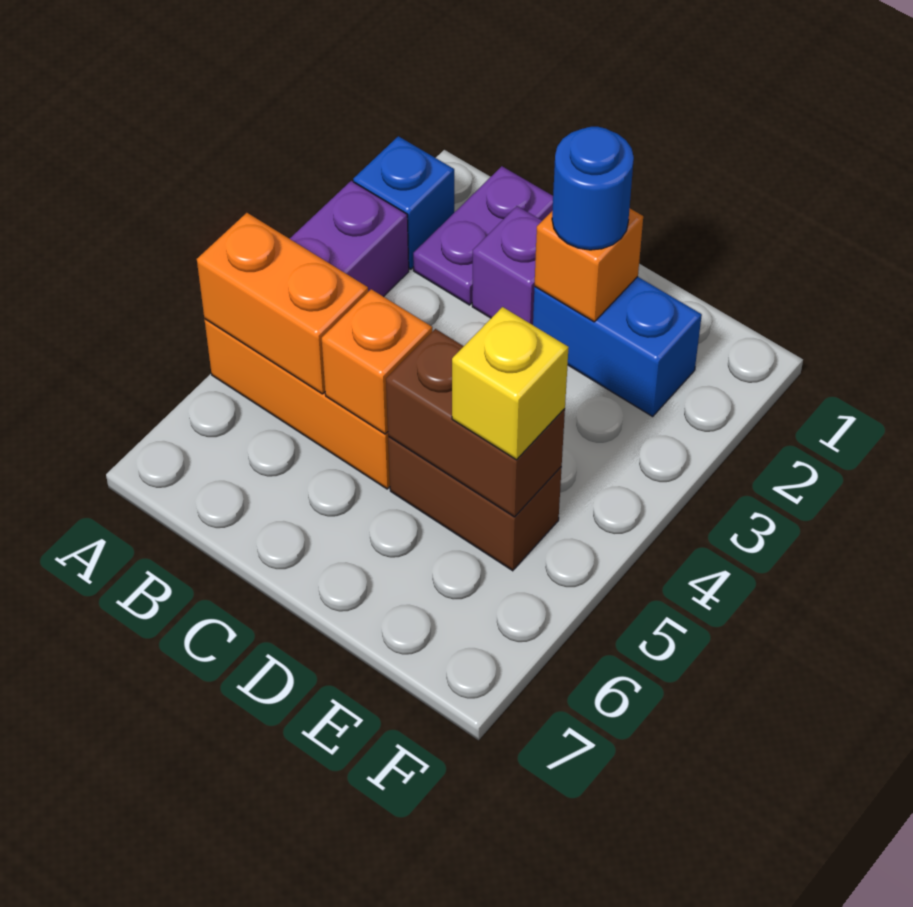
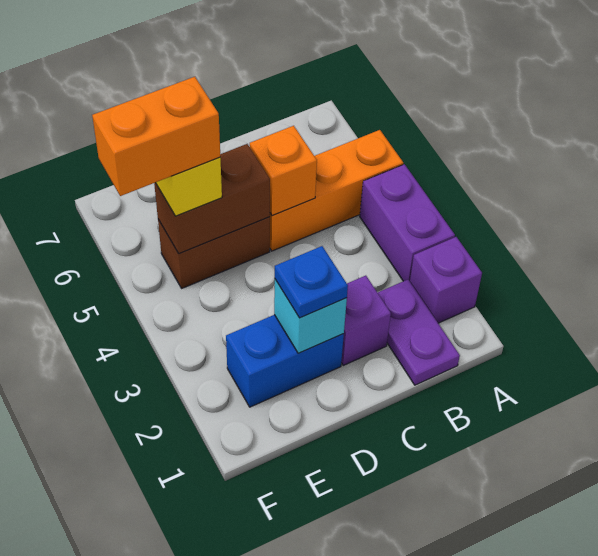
blue brick A2 level 1 -> purple brick A2 level 1
orange brick A5:B5 level 2 -> orange brick E5:F5 level 4
orange brick D2 level 2 -> cyan brick D2 level 2
blue round brick D2 level 3 -> blue plate D2 level 3

